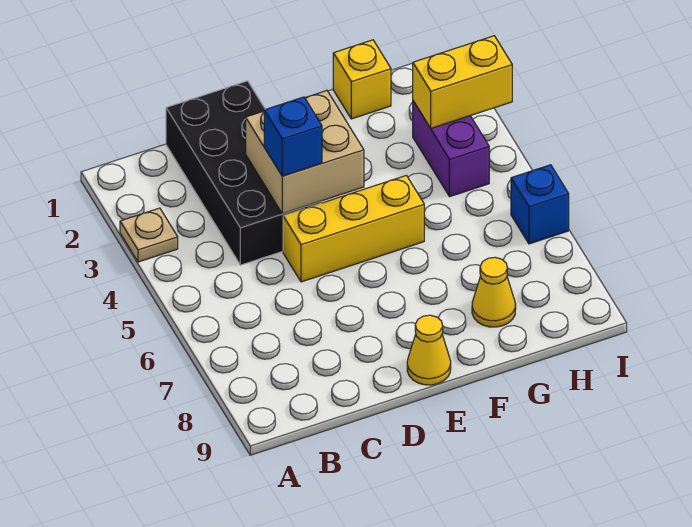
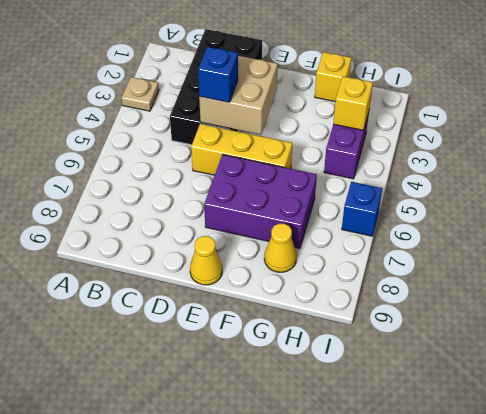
none -> purple brick E6:G7 level 1
yellow brick H3:I3 level 2 -> yellow brick H3 level 2

